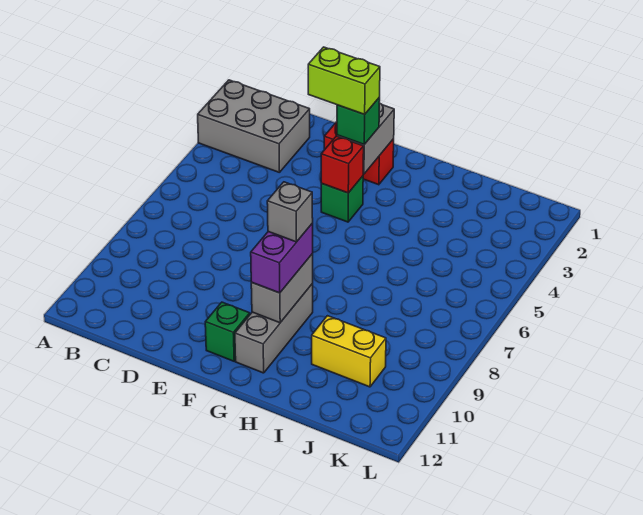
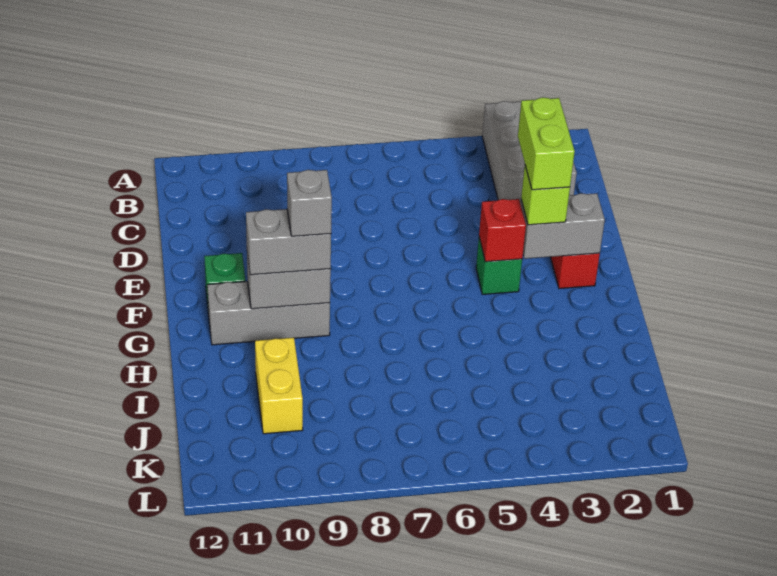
green brick F3 level 3 -> lime brick F3 level 3
purple brick G9:G10 level 3 -> grey brick G9:G10 level 3

